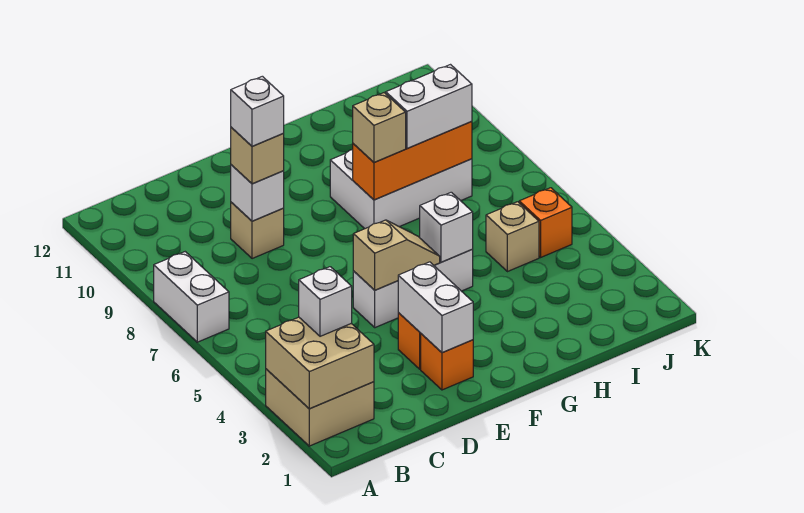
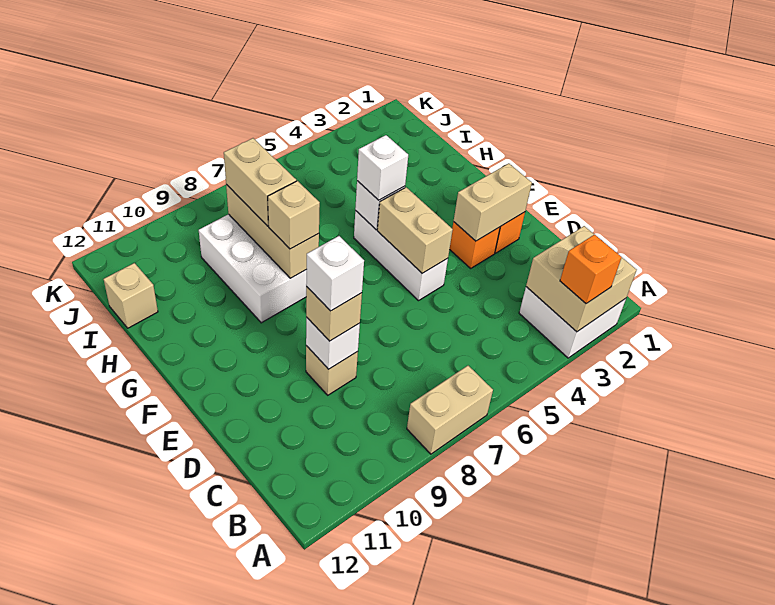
tan brick A2:B3 level 1 -> white brick A2:B3 level 1
white brick A7:A8 level 1 -> tan brick A7:A8 level 1
white brick B3 level 3 -> white brick G5 level 3
white brick E2:E3 level 2 -> tan brick E2:E3 level 2
tan slope E5:F5 level 2 top E -> tan brick E5:F5 level 2
orange brick G8:I8 level 2 -> tan brick G8:I8 level 2
white brick H8:I8 level 3 -> tan brick H8:I8 level 3
tan brick I5 level 1 -> tan brick I12 level 1
orange brick J5 level 1 -> orange brick A3 level 3

